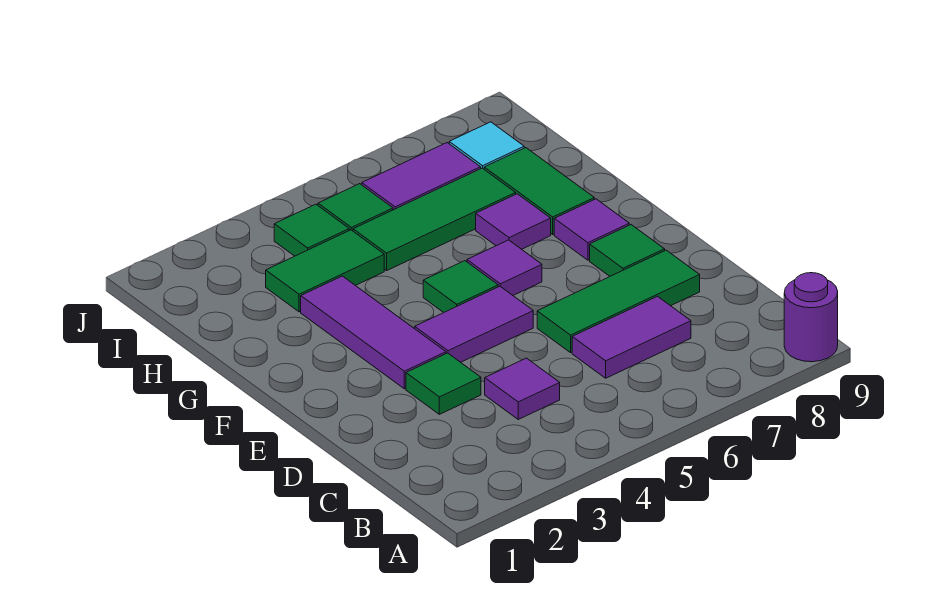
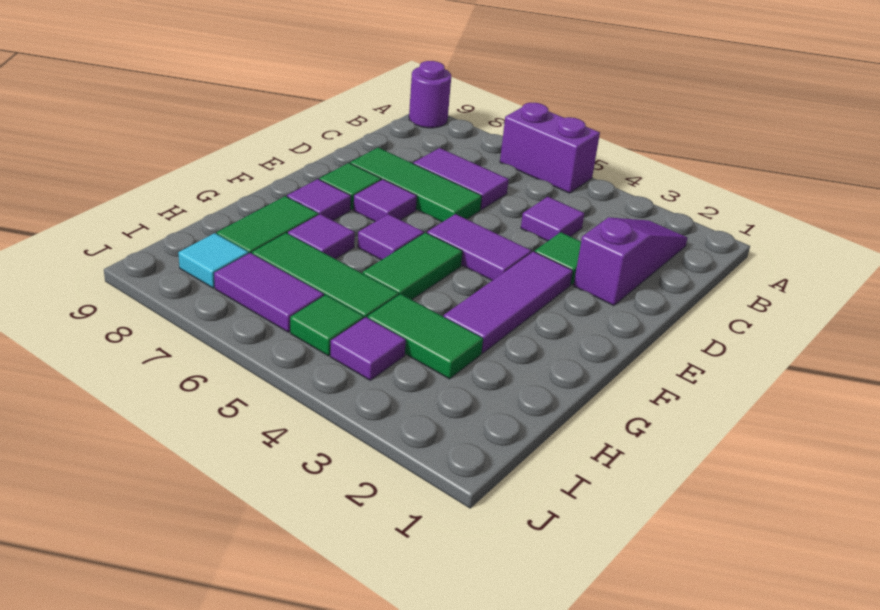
none -> purple brick A5:A6 level 1
none -> purple slope B2:D2 level 1 top D
none -> purple tile E7 level 1
green tile F5 level 1 -> green tile F5:G5 level 1
green tile I4 level 1 -> purple tile I4 level 1

